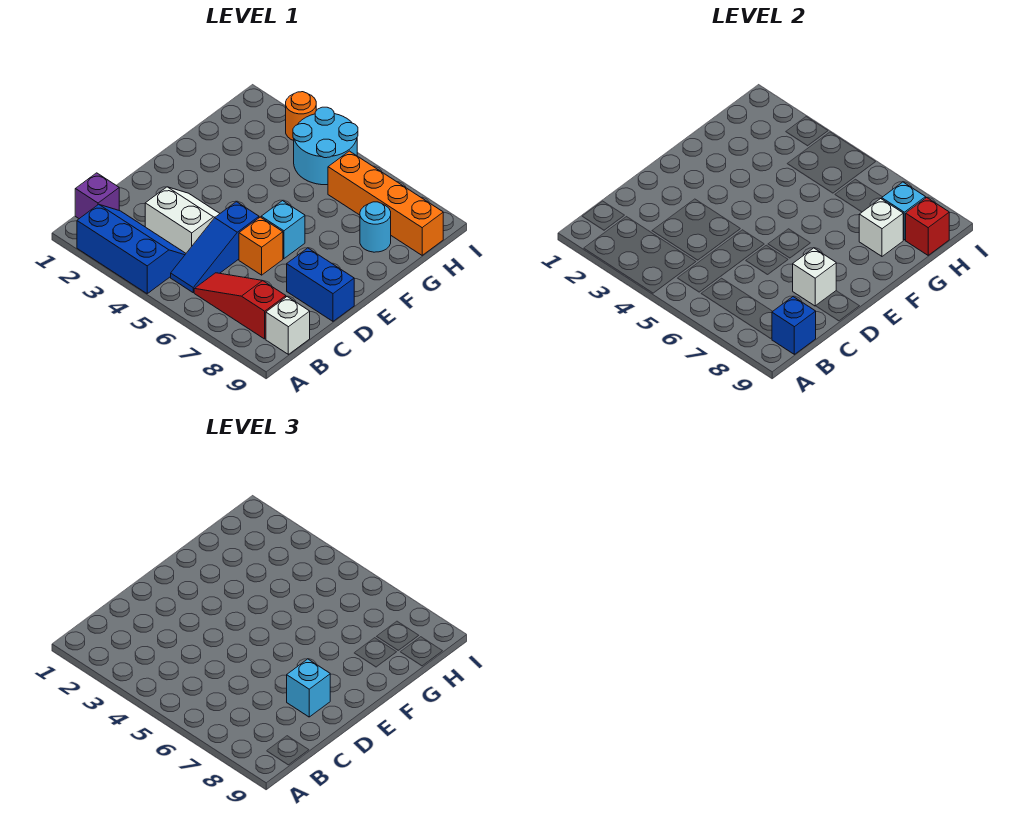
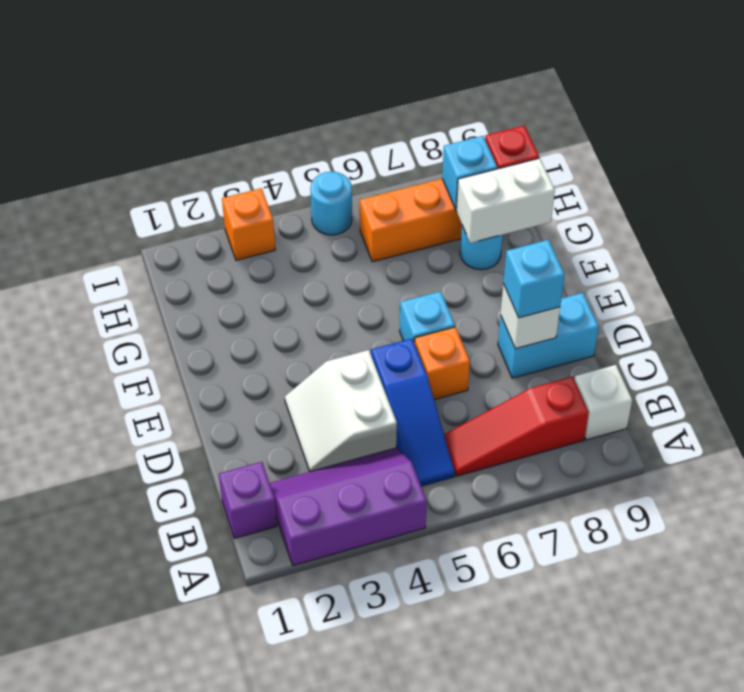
blue slope A2:B4 level 1 top A -> purple slope A2:B4 level 1 top A
blue brick B9 level 2 -> none
white slope C3:D4 level 1 top C -> white slope C3:D4 level 1 top 4
blue brick D8:D9 level 1 -> cyan brick D8:D9 level 1
white brick G8 level 2 -> white brick G8:G9 level 2
cyan round brick H4:I5 level 1 -> cyan round brick I5 level 1
orange round brick I3 level 1 -> orange brick I3 level 1

